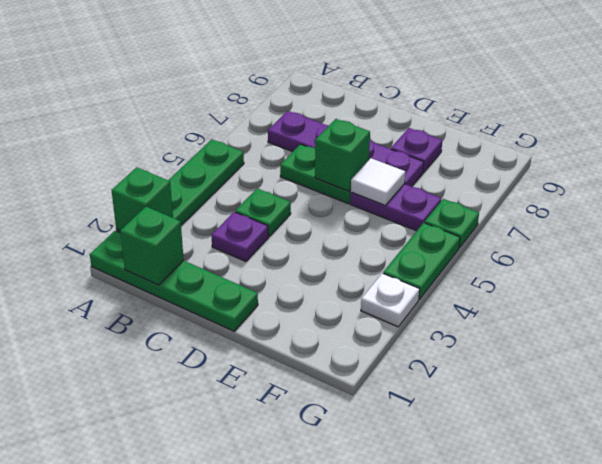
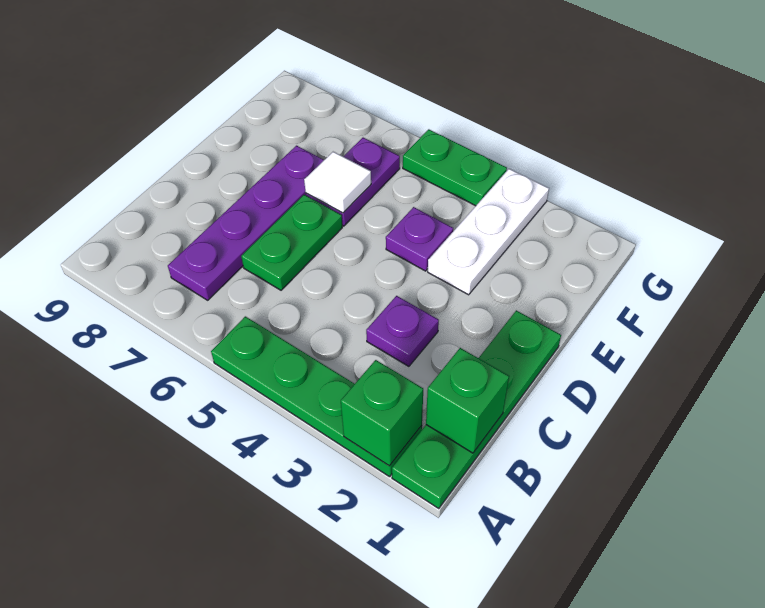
green plate C4 level 1 -> none
green brick D6 level 2 -> none
purple plate E8 level 1 -> purple plate E4 level 1
white plate G3 level 1 -> white plate E3:G3 level 1
green plate G6 level 1 -> none

